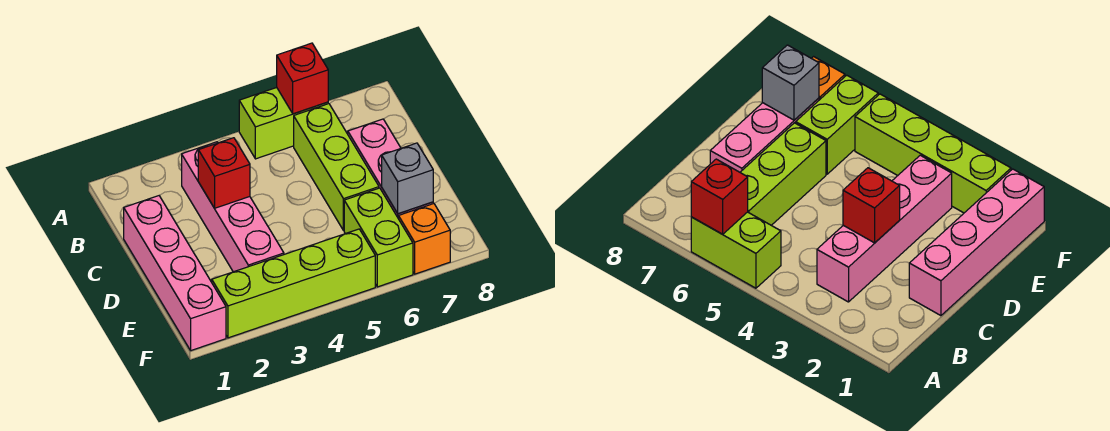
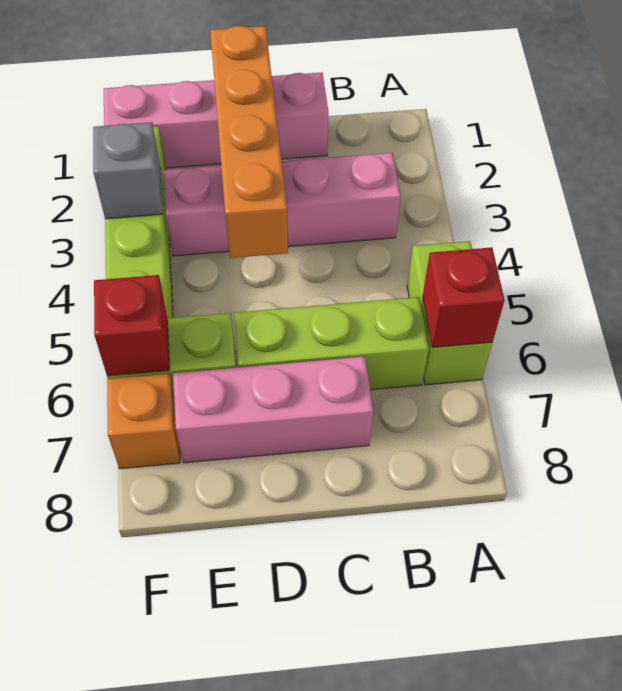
red brick C3 level 2 -> red brick F6 level 2
none -> orange brick D1:D4 level 2
grey brick E7 level 2 -> grey brick F3 level 2

